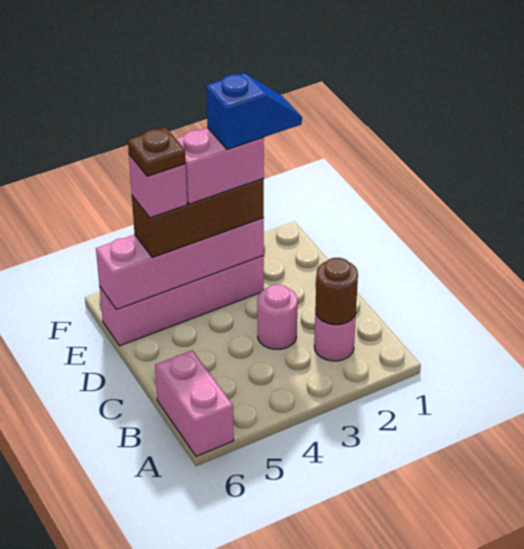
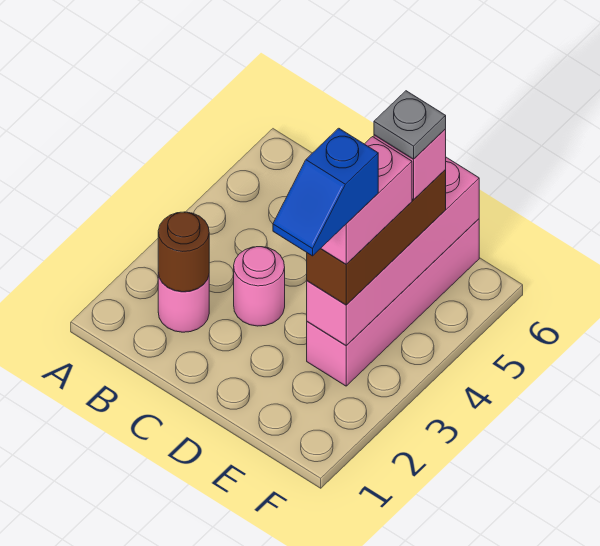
pink brick A6:B6 level 1 -> none
brown plate E5 level 5 -> grey plate E5 level 5

